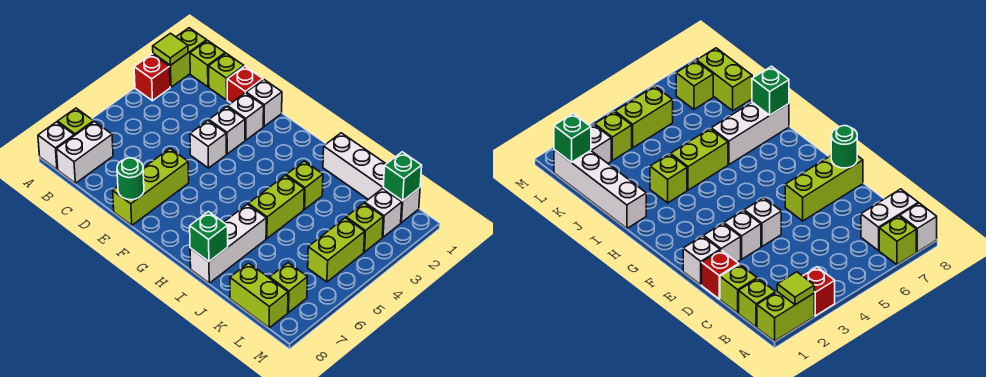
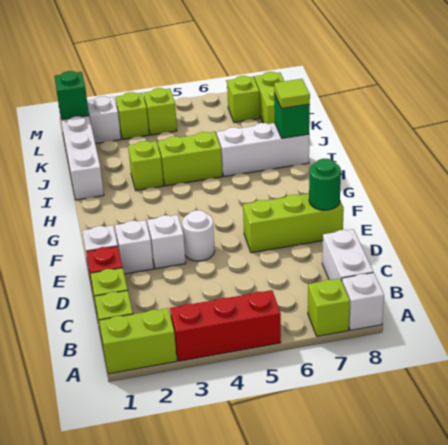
lime tile A2 level 2 -> lime tile I8 level 3
red brick A3 level 1 -> red brick A3:A5 level 1
white brick B7:B8 level 1 -> white brick B8:C8 level 1
white brick E4 level 1 -> white round brick E4 level 1
lime brick L4:L5 level 1 -> lime brick L4 level 1

